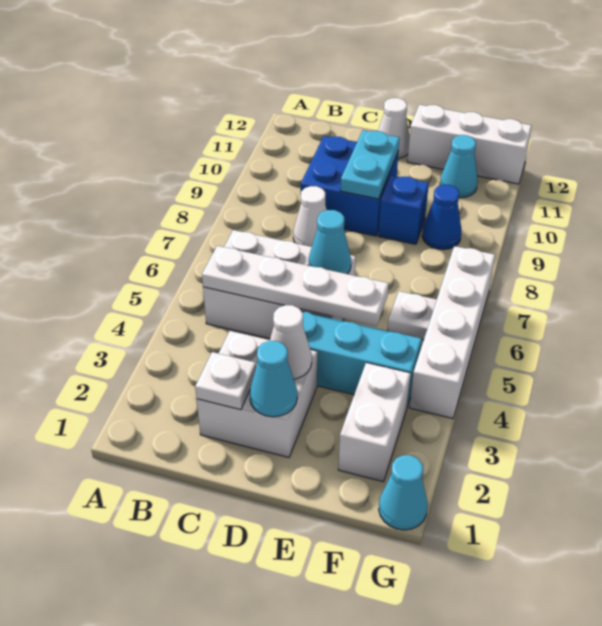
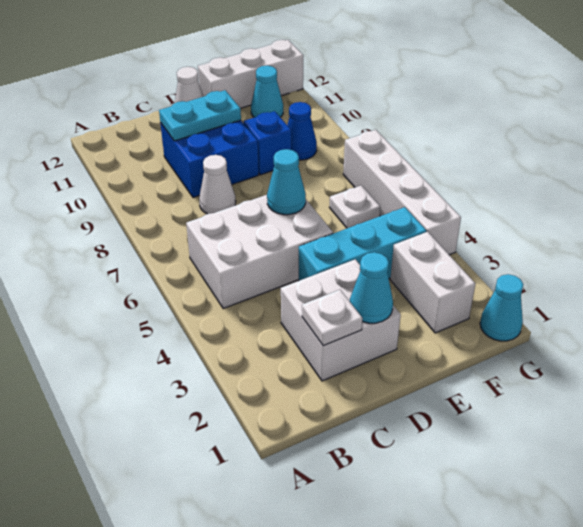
white plate B5:E5 level 2 -> none
white cone D3 level 2 -> none
cyan plate D9:D10 level 2 -> cyan plate C10:D10 level 2

